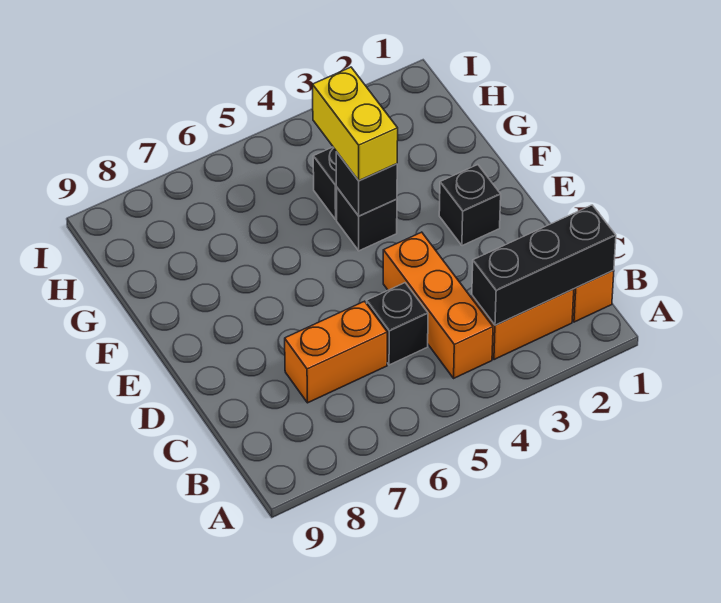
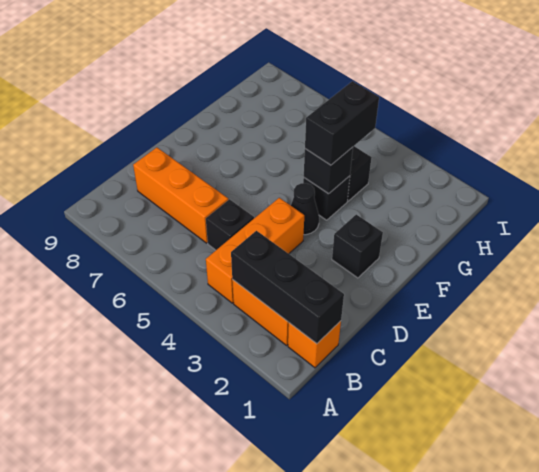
orange brick C6:C7 level 1 -> orange brick C6:C8 level 1
none -> black cone E4 level 1
yellow brick F4:G4 level 3 -> black brick F4:G4 level 3

